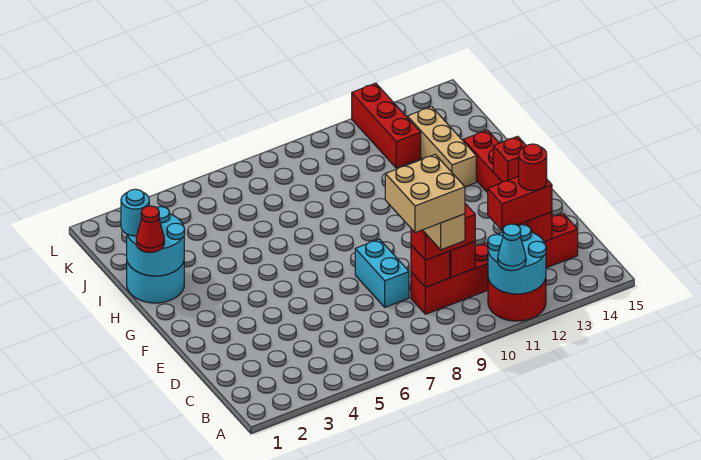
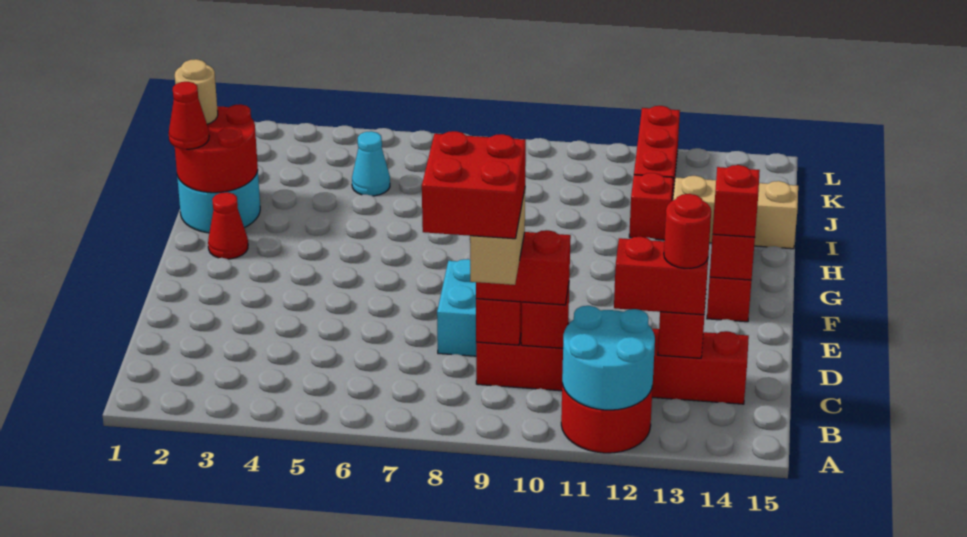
cyan cone A11 level 3 -> cyan cone J5 level 1
tan brick B8:C9 level 5 -> red brick B8:C9 level 5
none -> red brick F14 level 3
none -> red cone G2 level 1
cyan round brick H1:I2 level 2 -> red round brick H1:I2 level 2
tan brick H13:J13 level 1 -> tan brick I13:I15 level 1
cyan round brick I1 level 3 -> tan round brick I1 level 3
none -> red brick I12 level 1

